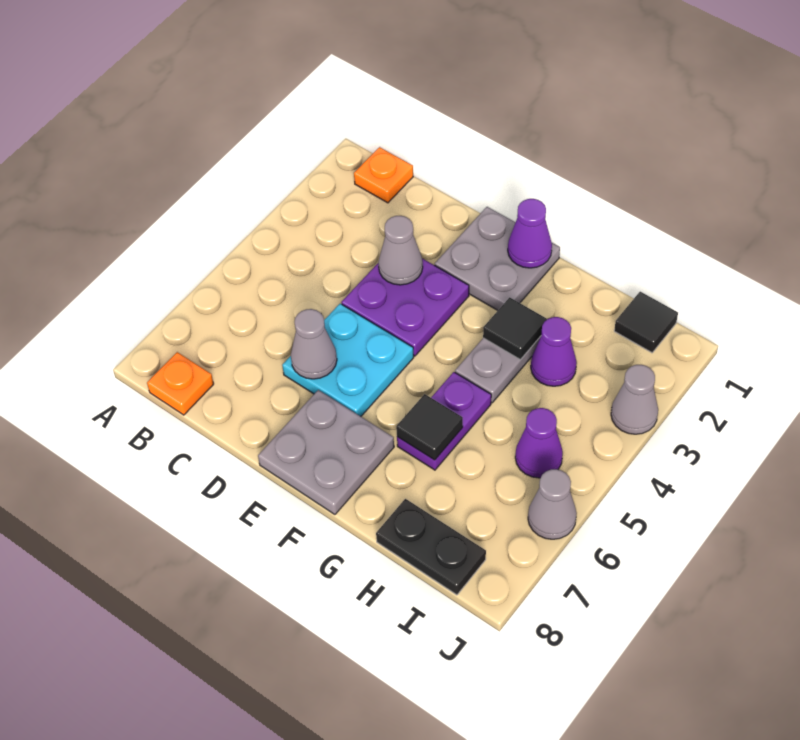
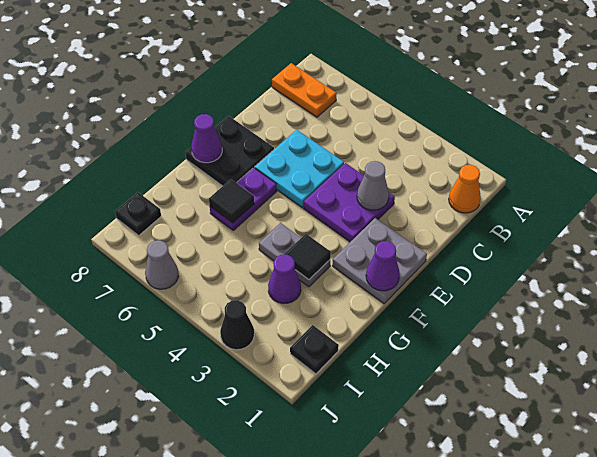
orange plate B1 level 1 -> orange cone B1 level 1
orange plate B8 level 1 -> orange plate B7:B8 level 1
grey cone D6 level 2 -> none
grey plate E7:F8 level 1 -> black plate E7:F8 level 1
purple plate G5:G6 level 1 -> purple plate F6:G6 level 1
black plate H8:I8 level 1 -> black plate I8 level 1
black tile I1 level 1 -> black plate I1 level 1
purple cone I5 level 1 -> purple cone F8 level 2
grey cone J3 level 1 -> black cone J3 level 1

